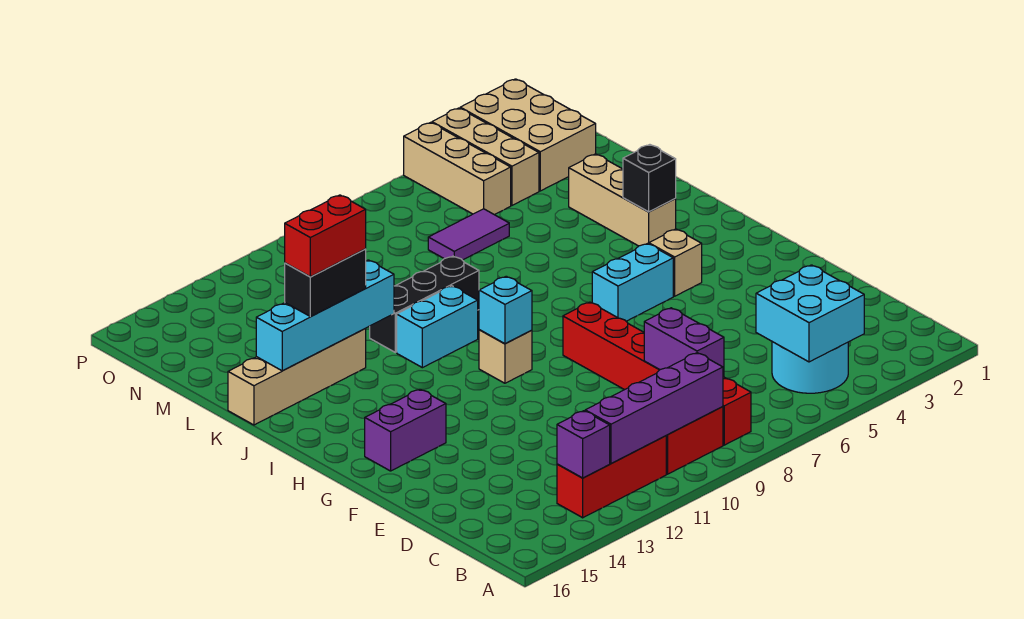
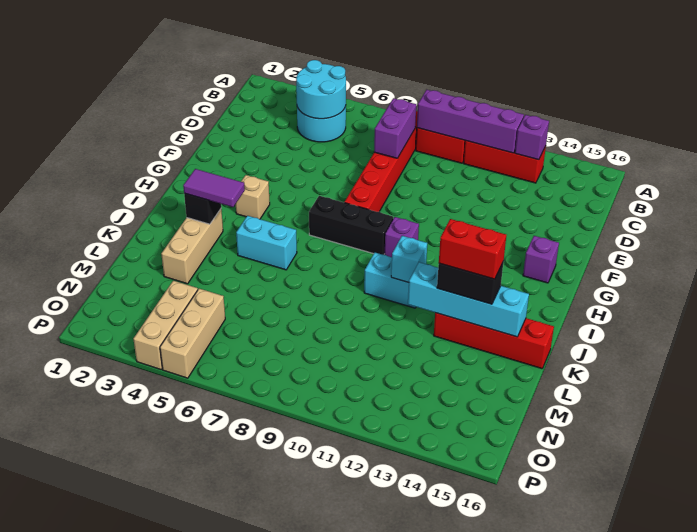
cyan brick B4:C5 level 2 -> cyan round brick B4:C5 level 2
purple brick G14:G15 level 1 -> purple brick G15 level 1
cyan brick H5:H6 level 1 -> cyan brick J5:J6 level 1
tan brick H10 level 1 -> purple brick H10 level 1
cyan brick H10 level 2 -> cyan brick J11 level 2
black brick K9:K11 level 1 -> black brick H7:H9 level 1
tan brick K13:K16 level 1 -> red brick K13:K16 level 1
purple tile M6:M7 level 1 -> purple tile J3:J4 level 3
tan brick N2:P3 level 1 -> none

